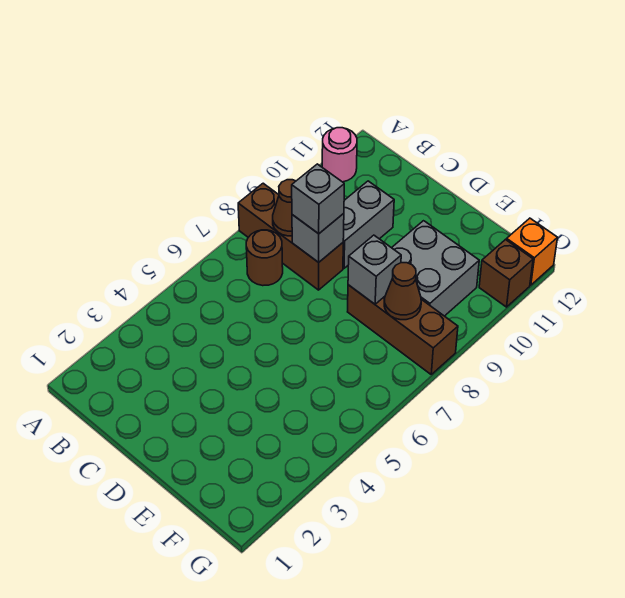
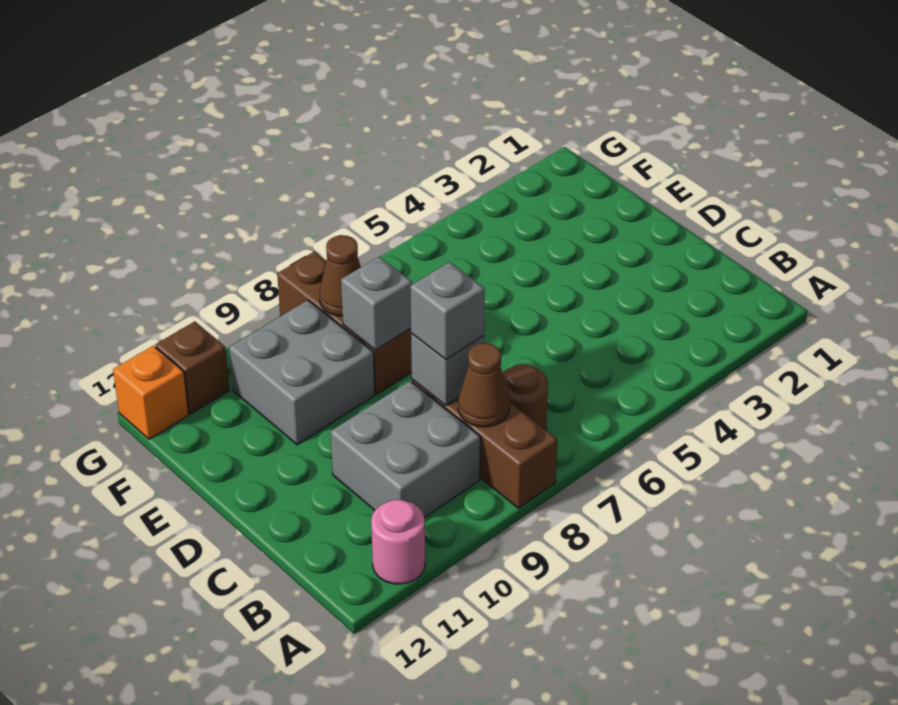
grey brick C9:C10 level 1 -> grey brick B9:C10 level 1

